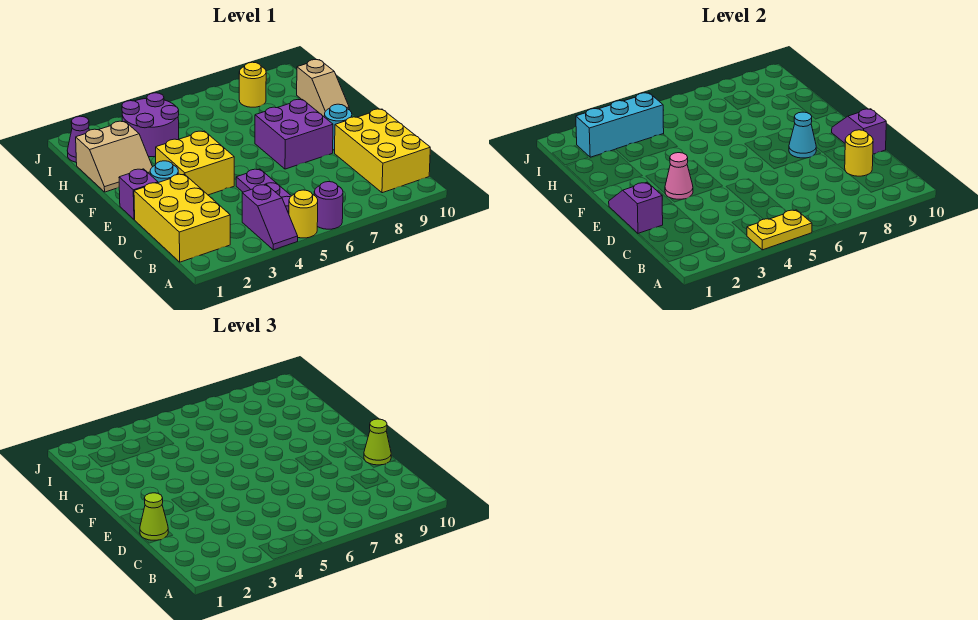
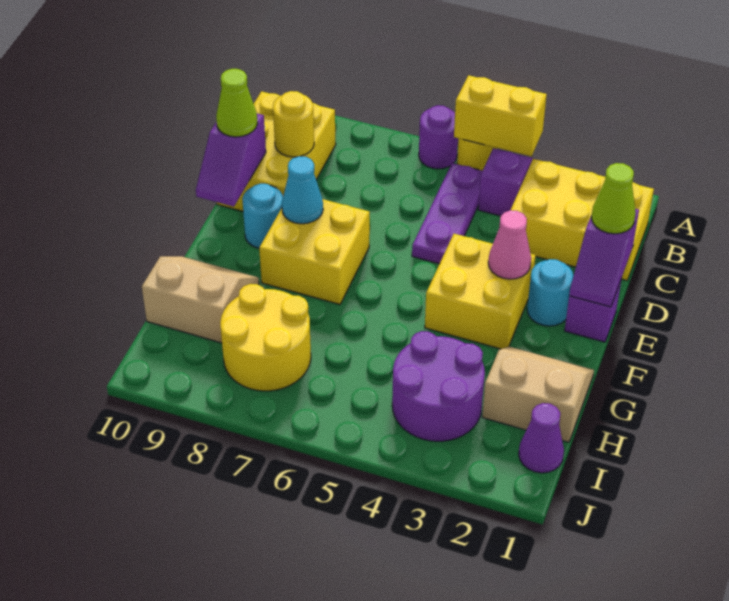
yellow plate A4:A5 level 2 -> yellow brick A4:A5 level 2
yellow brick B1:D2 level 1 -> yellow brick B1:C3 level 1
purple brick E7:F8 level 1 -> yellow brick E7:F8 level 1
tan slope G10:H10 level 1 top H -> tan slope G9:H10 level 1 top H
cyan brick I2:I4 level 2 -> none
yellow round brick I8 level 1 -> yellow round brick H7:I8 level 1

